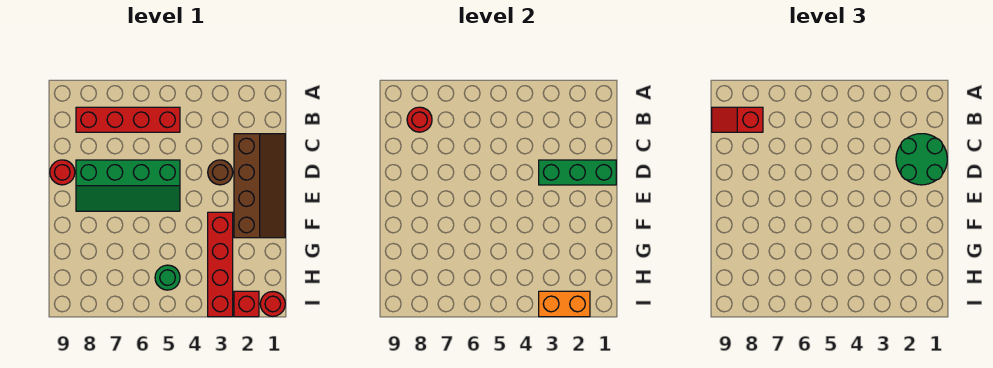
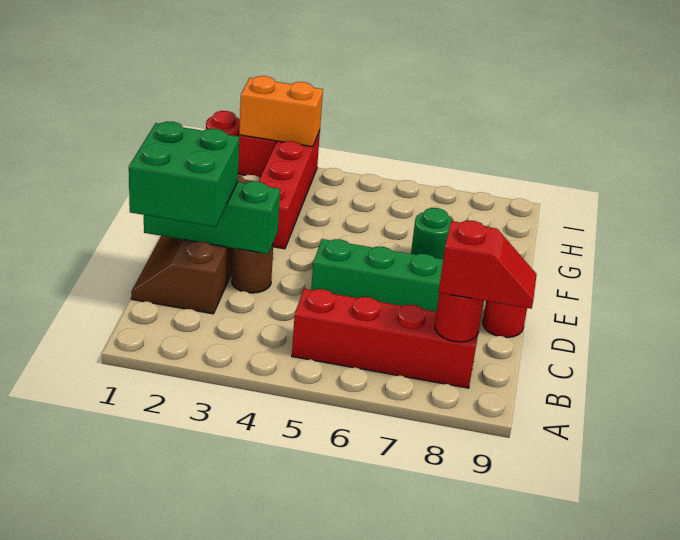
green round brick C1:D2 level 3 -> green brick C1:D2 level 3
green round brick H5 level 1 -> green round brick F7 level 1

